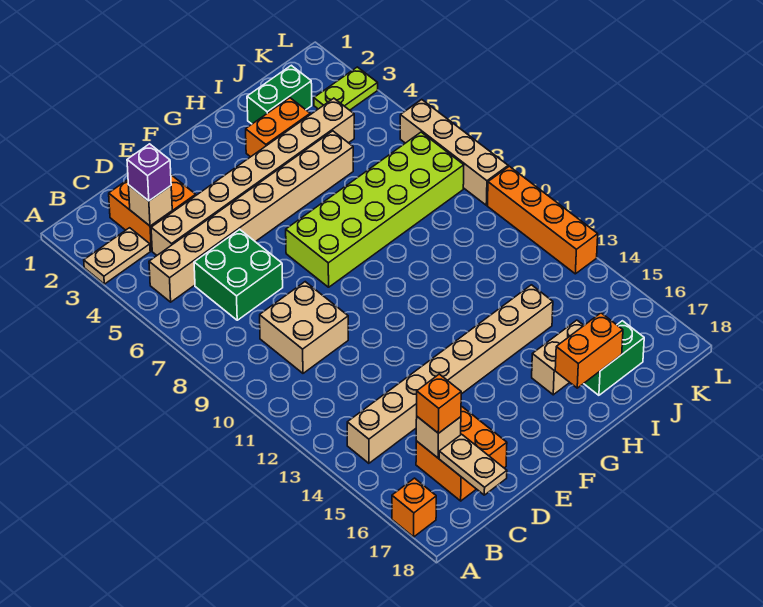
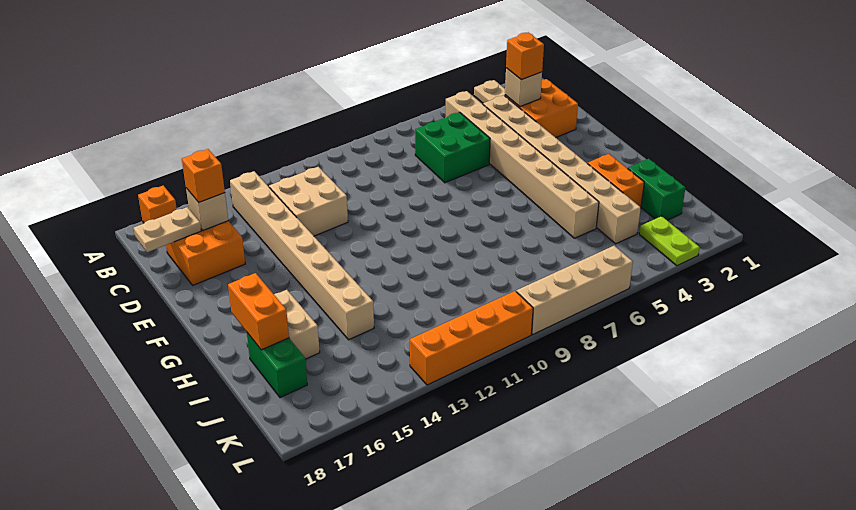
purple brick C3 level 3 -> orange brick C3 level 3
tan brick C9:D10 level 1 -> tan brick C12:D13 level 1
lime brick F7:K8 level 1 -> none

